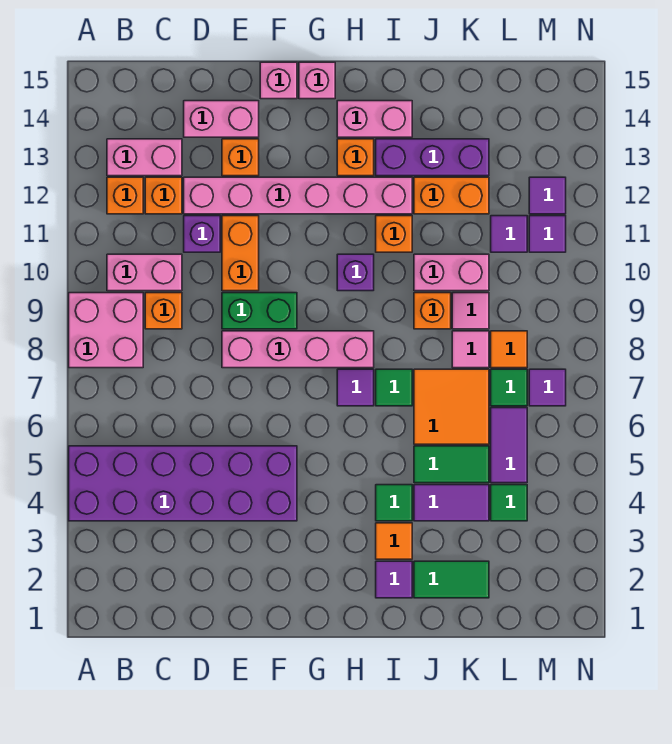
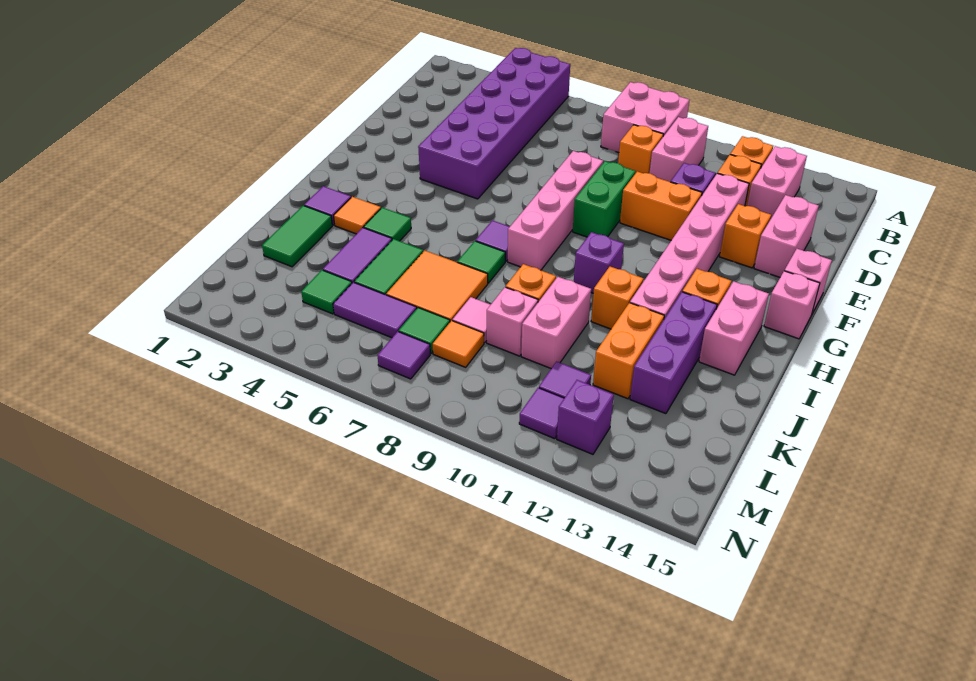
pink tile K9 level 1 -> pink brick K9 level 1
purple tile M12 level 1 -> purple brick M12 level 1

